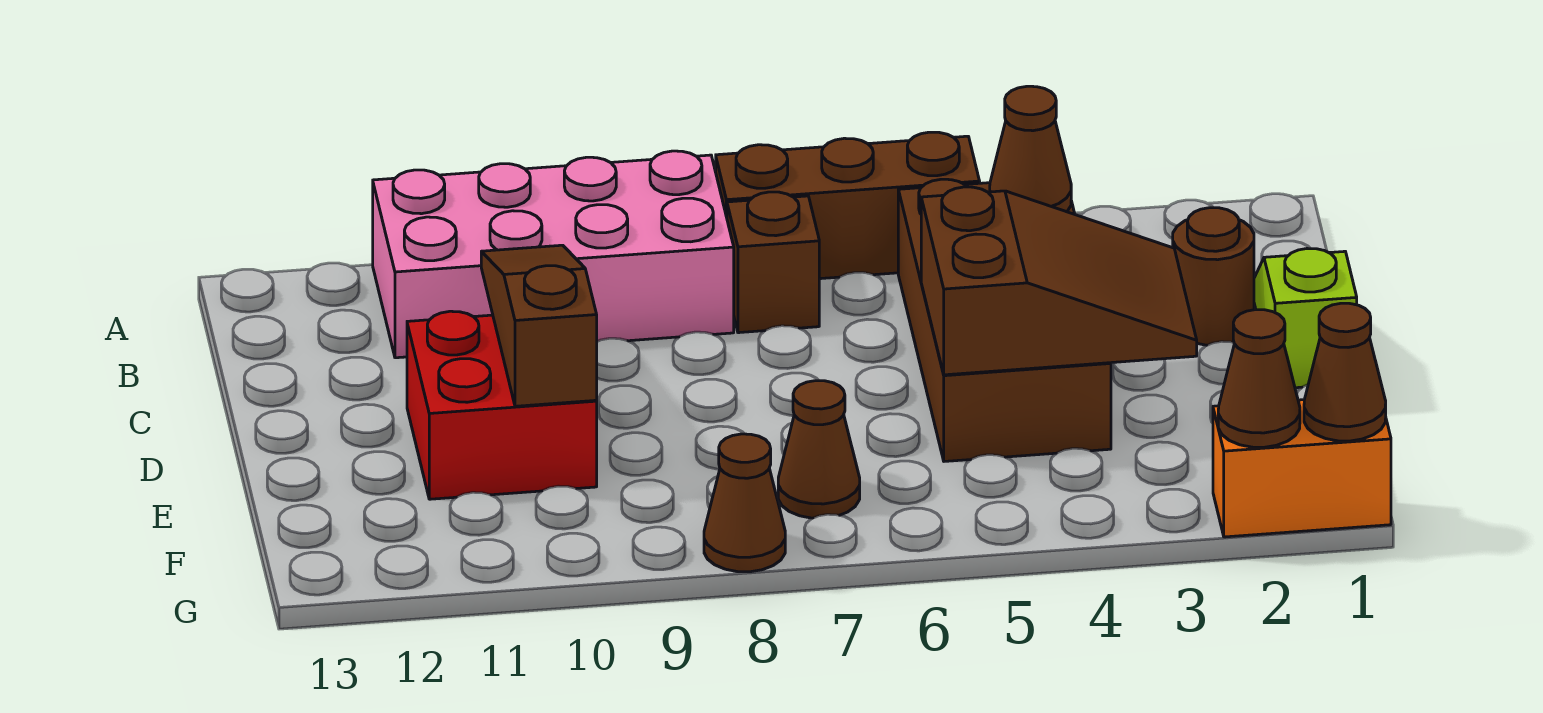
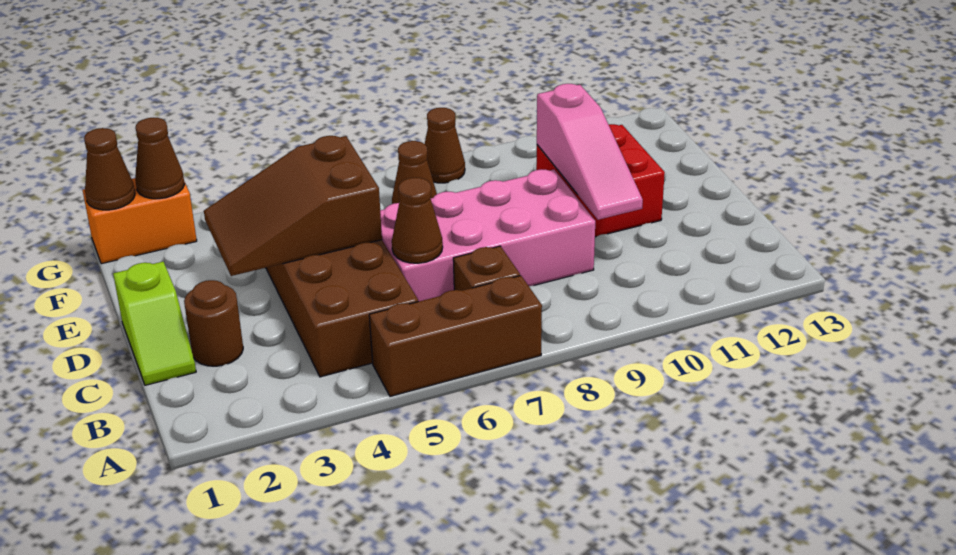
pink brick A8:B11 level 1 -> pink brick C6:D9 level 1
brown cone B4 level 2 -> brown cone C6 level 2
brown slope C10:E10 level 2 top E -> pink slope C10:E10 level 2 top E

